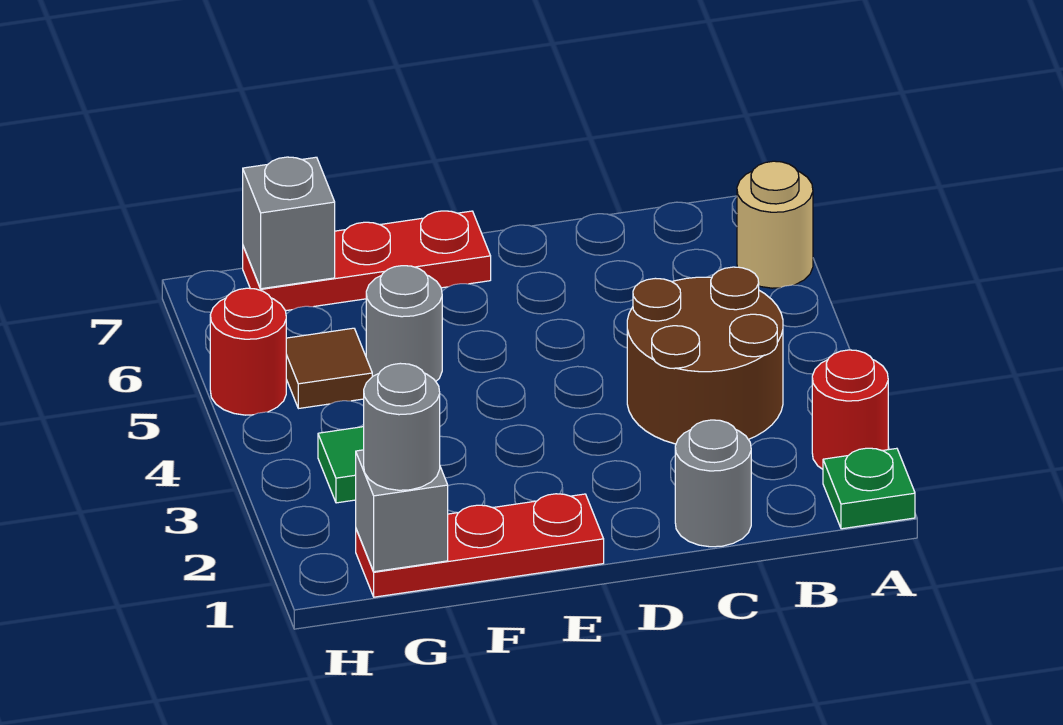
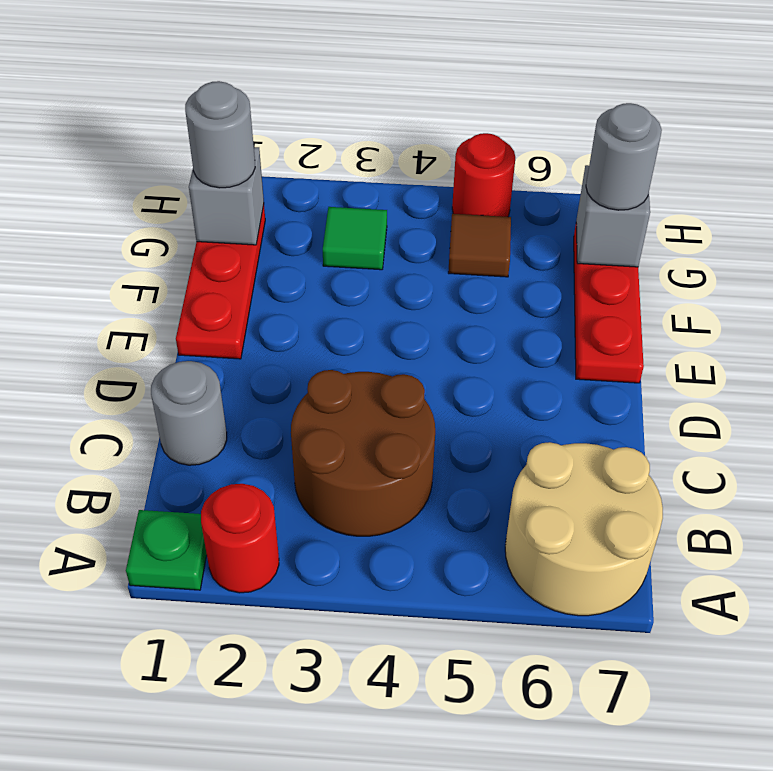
tan round brick A6 level 1 -> tan round brick A6:B7 level 1
grey round brick F5 level 1 -> grey round brick G7 level 3

